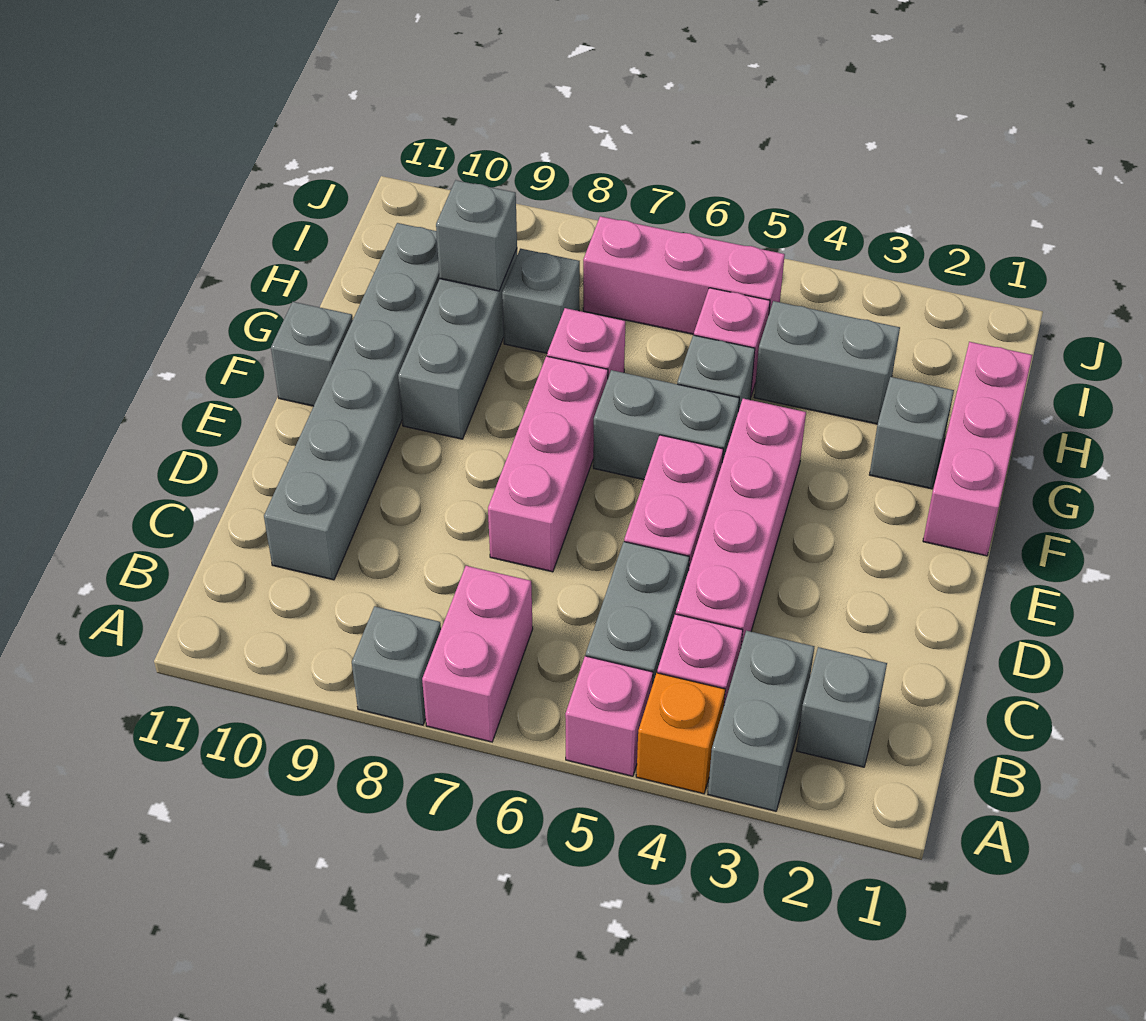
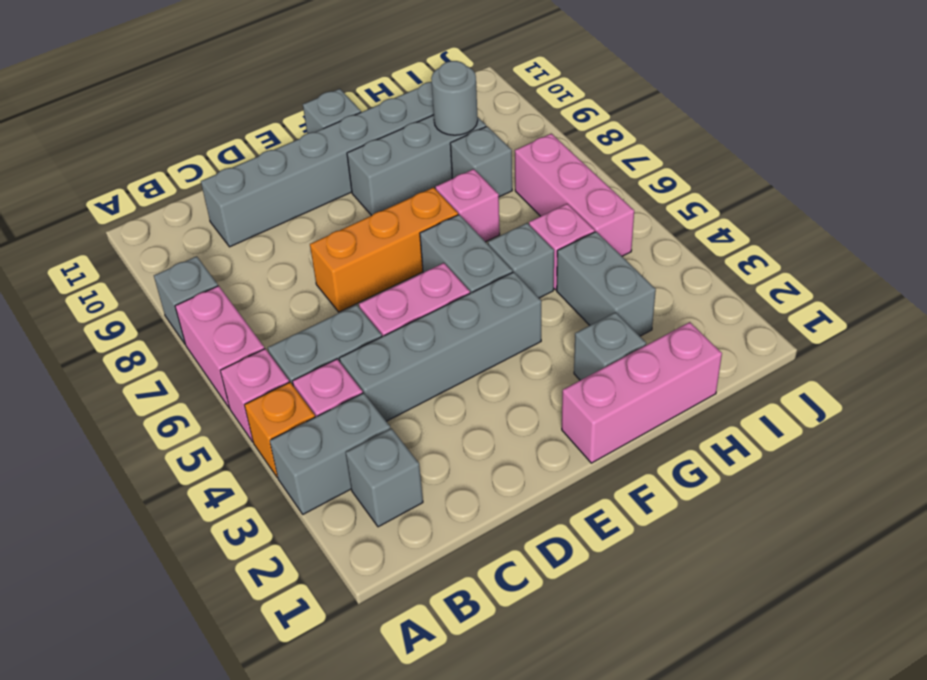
pink brick A7:B7 level 1 -> pink brick A6:A7 level 1
pink brick C4:F4 level 1 -> grey brick C4:F4 level 1
pink brick D7:F7 level 1 -> orange brick D7:F7 level 1
grey brick H9 level 2 -> grey round brick H9 level 2

